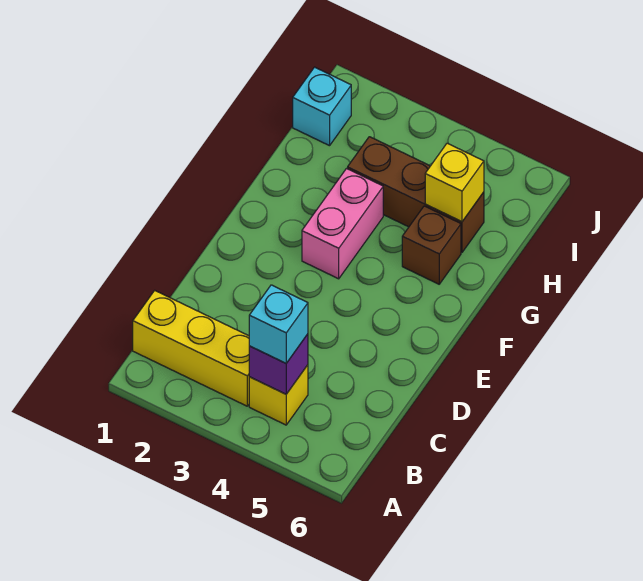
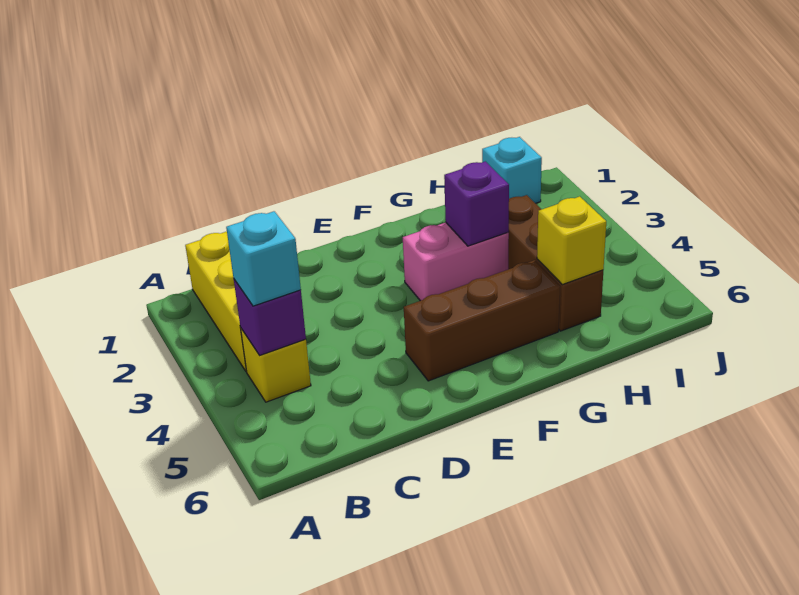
none -> purple brick G3 level 2
brown brick G5 level 1 -> brown brick E5:G5 level 1

